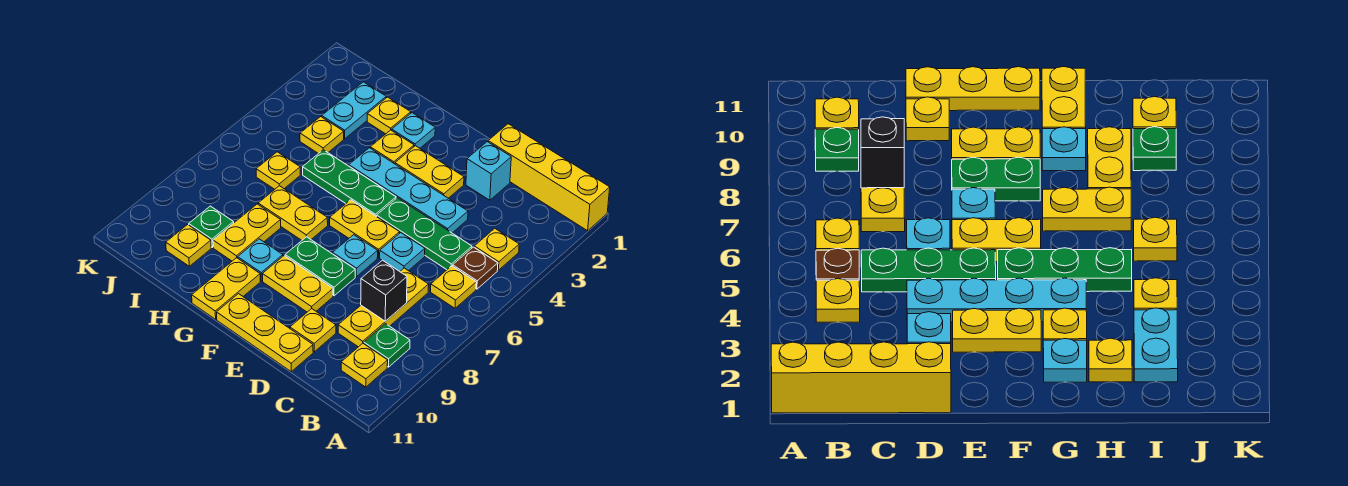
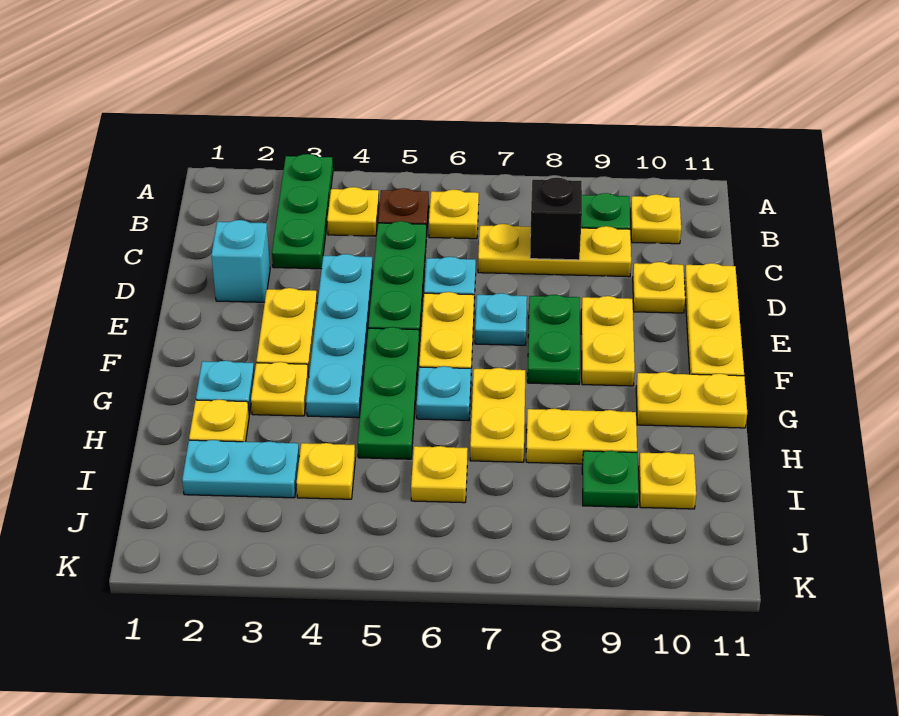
yellow brick A1:D1 level 1 -> none
none -> green plate A3:C3 level 1
cyan plate G9 level 1 -> cyan plate G6 level 1

